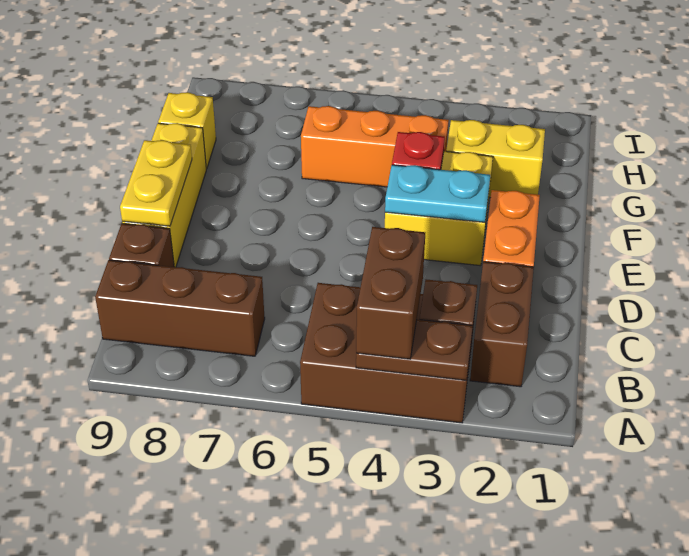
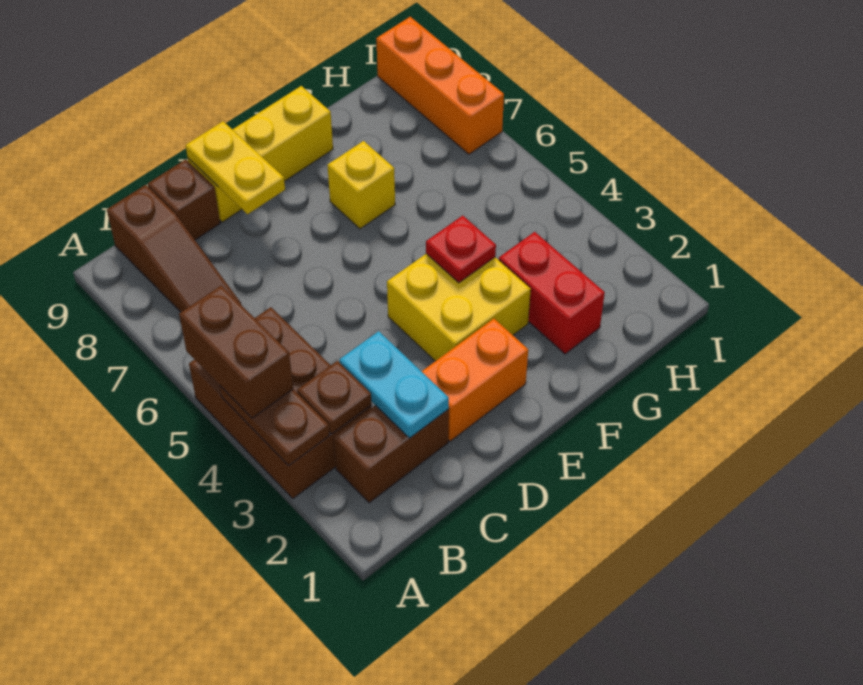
brown brick A4:B4 level 3 -> brown brick A4:A5 level 3
brown brick B7:B9 level 1 -> brown slope B7:B9 level 1 top 9
yellow plate D9:E9 level 2 -> yellow plate D8:D9 level 2
cyan plate E3:E4 level 2 -> cyan plate C2:C3 level 2
yellow brick G2:G3 level 1 -> red brick G2:G3 level 1
orange brick G4:G6 level 1 -> orange brick I7:I9 level 1
yellow brick G9 level 1 -> yellow brick F7 level 1

